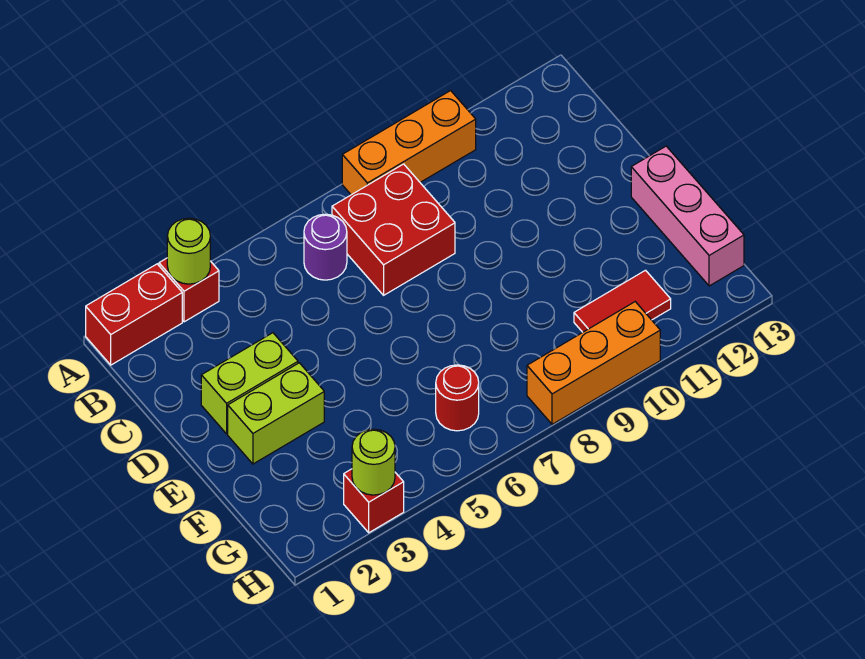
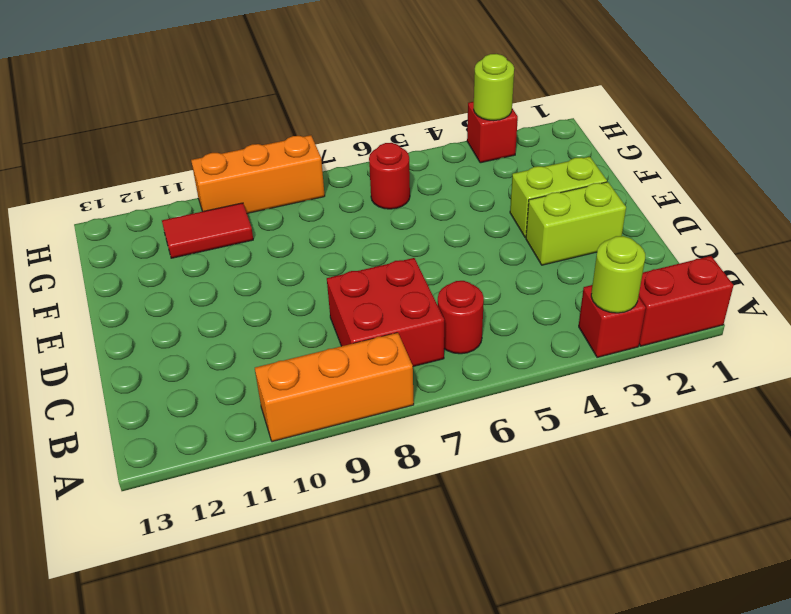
purple round brick B6 level 1 -> red round brick B6 level 1
pink brick E13:G13 level 1 -> none

